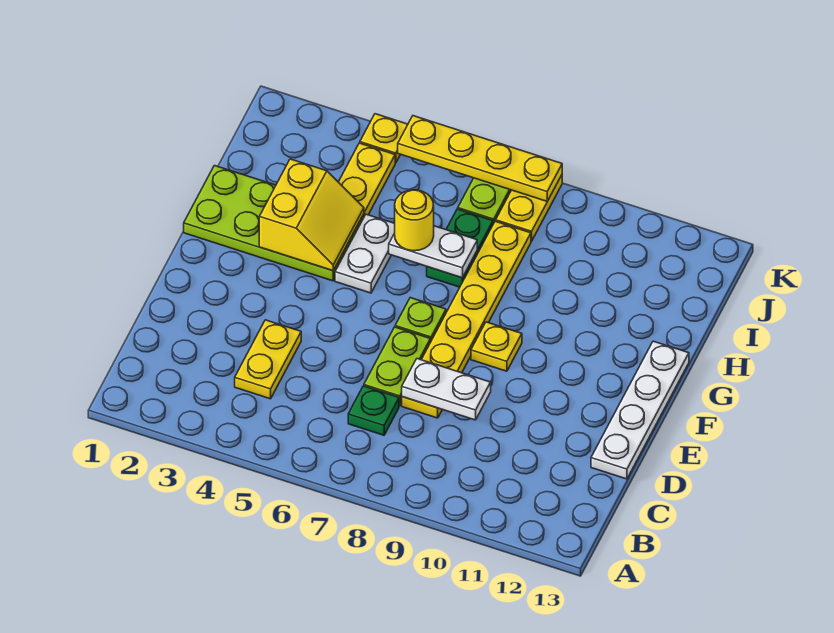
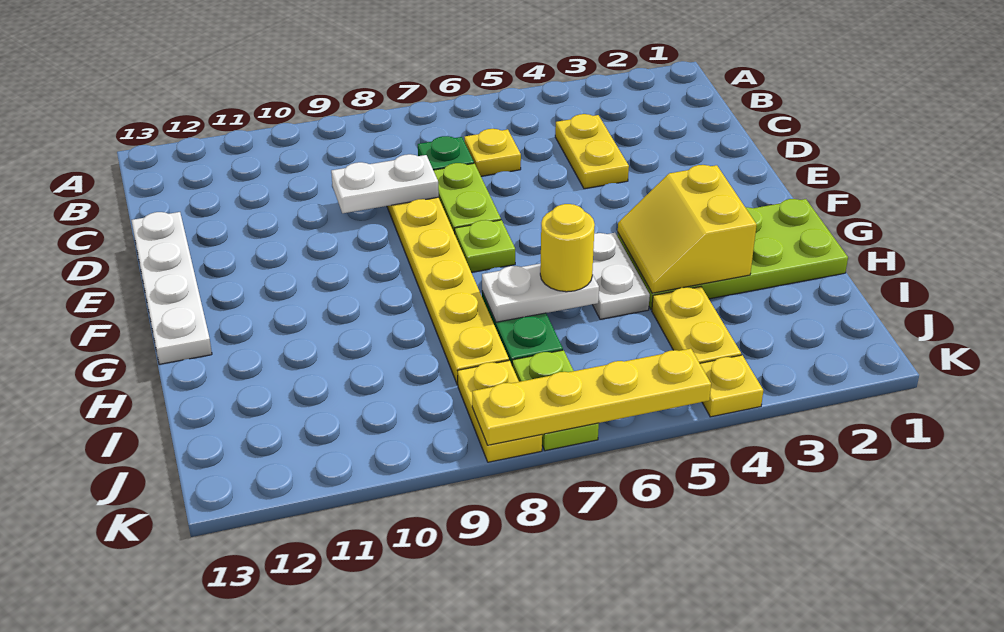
yellow plate F9 level 1 -> yellow plate C6 level 1

